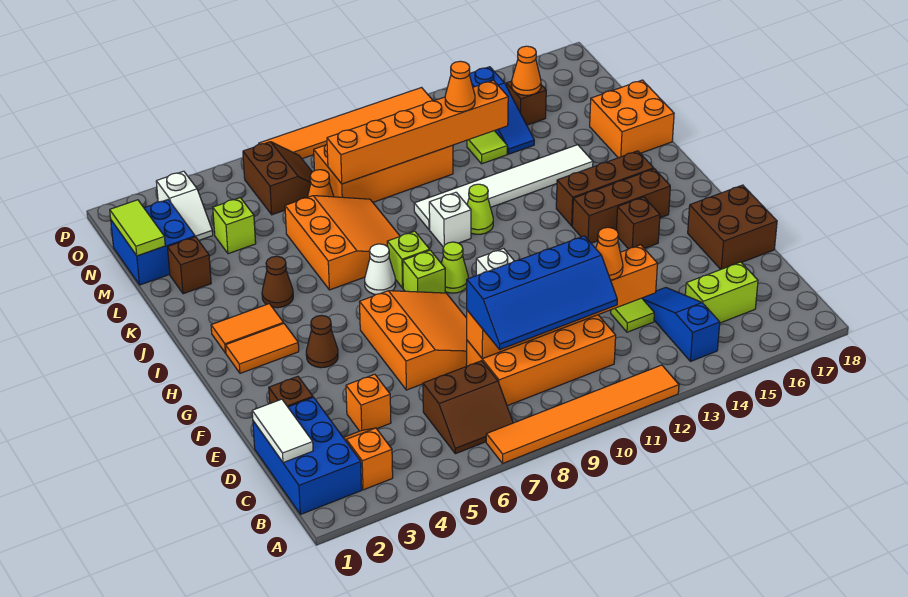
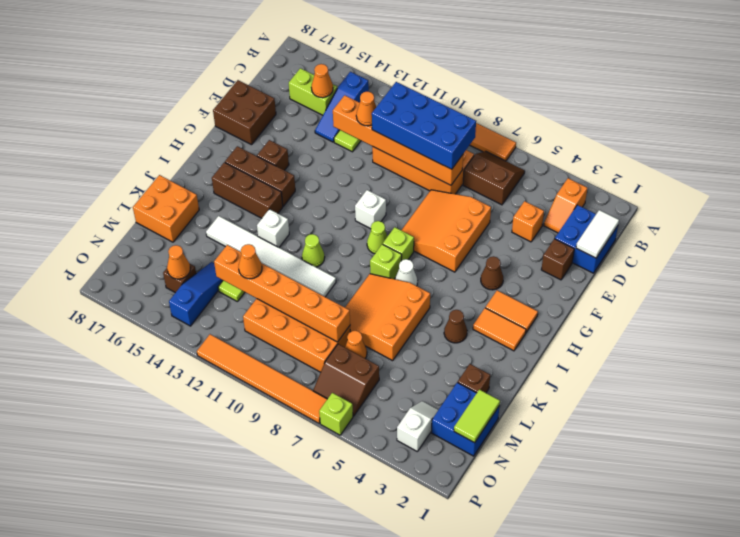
blue brick B1:D2 level 1 -> blue brick C1:D2 level 1
blue slope C8:D11 level 3 top D -> blue brick C8:D11 level 3
none -> orange cone C15 level 2
white brick J10 level 1 -> white brick J13 level 1
lime brick M4 level 1 -> lime brick P6 level 1
brown slope N6:O7 level 1 top 6 -> brown slope N6:O7 level 1 top N

